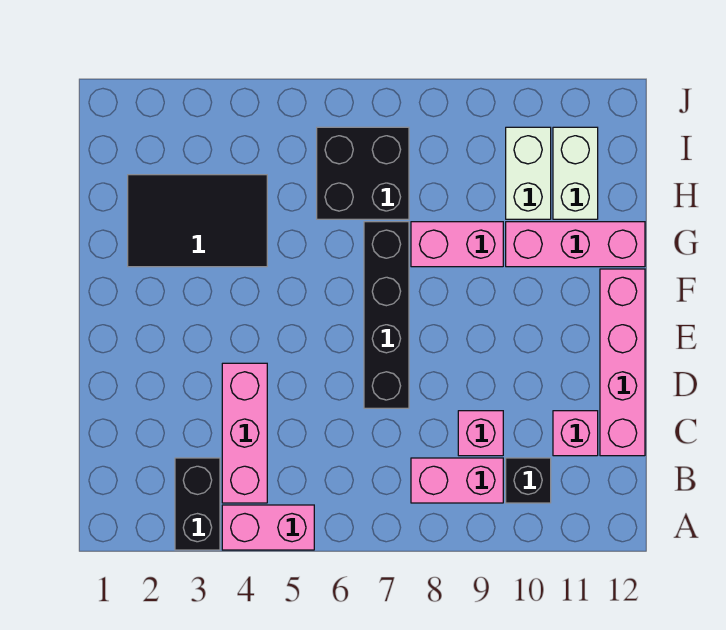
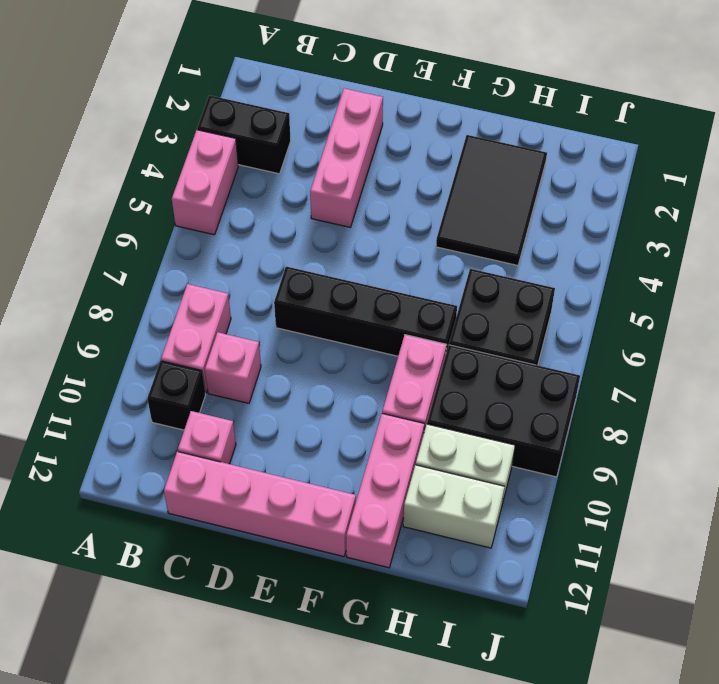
pink brick B4:D4 level 1 -> pink brick D2:D4 level 1
none -> black brick H8:J9 level 1

